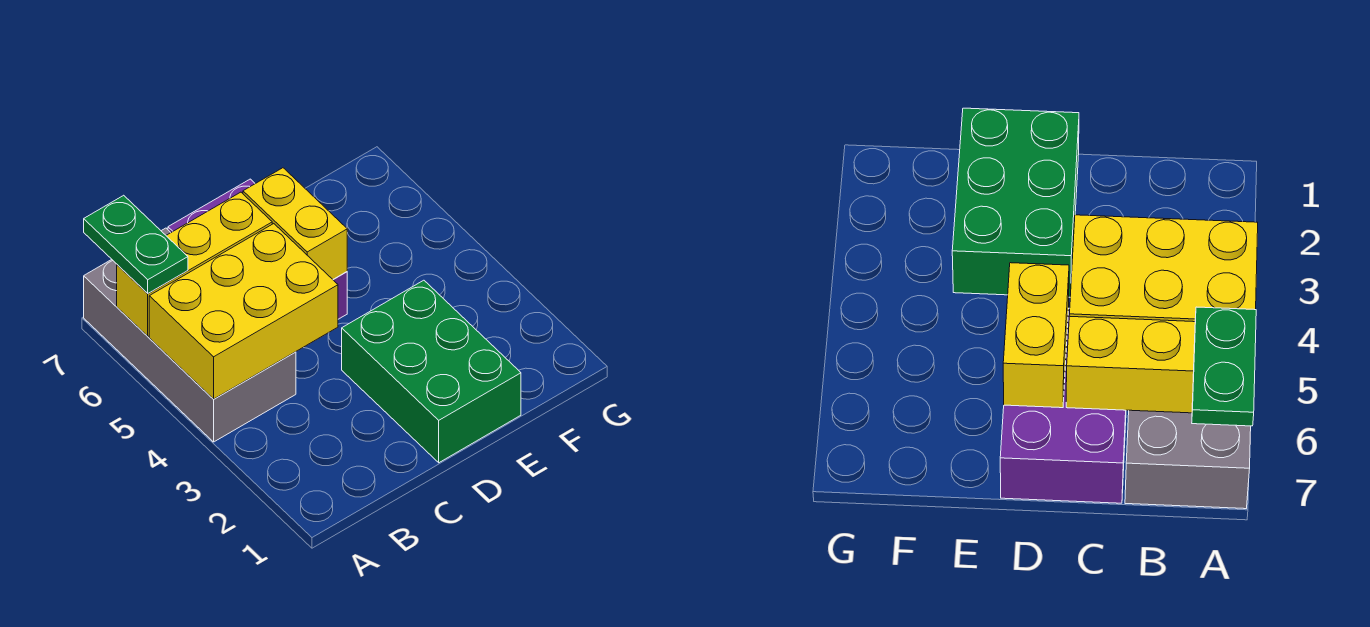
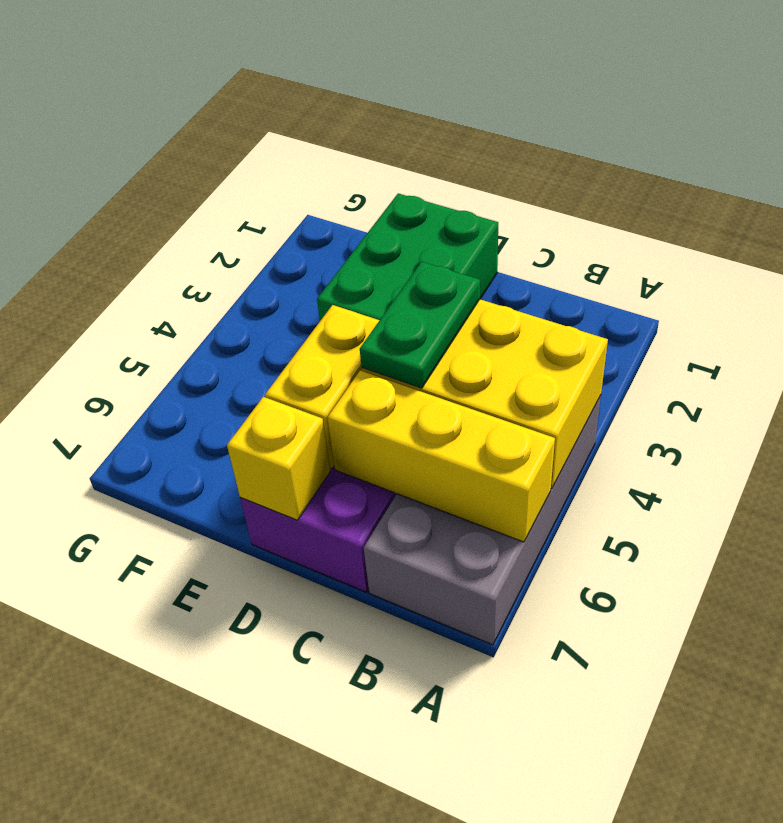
green plate A6:A7 level 3 -> green plate C4:C5 level 3
none -> yellow brick D7 level 2

